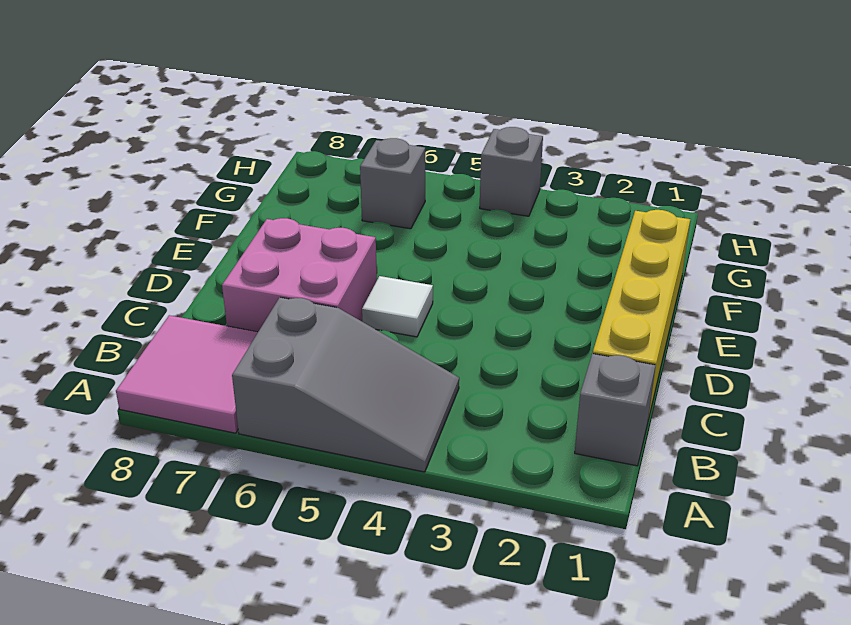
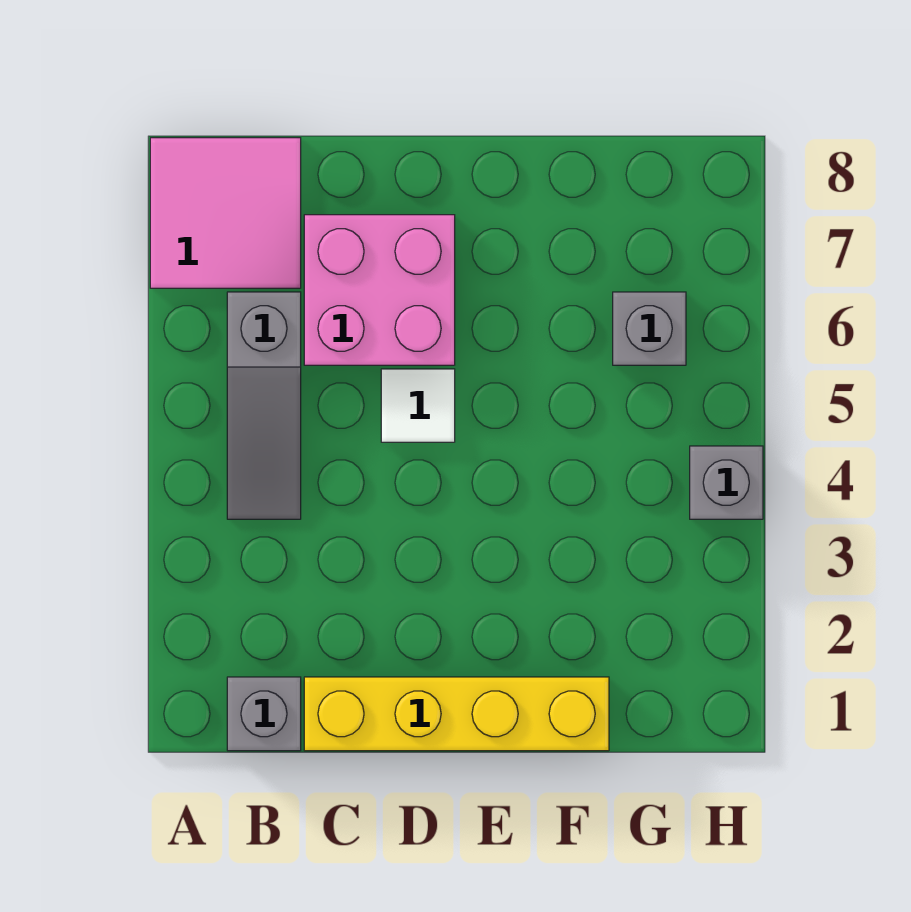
grey slope A4:B6 level 1 top 6 -> grey slope B4:B6 level 1 top 6

